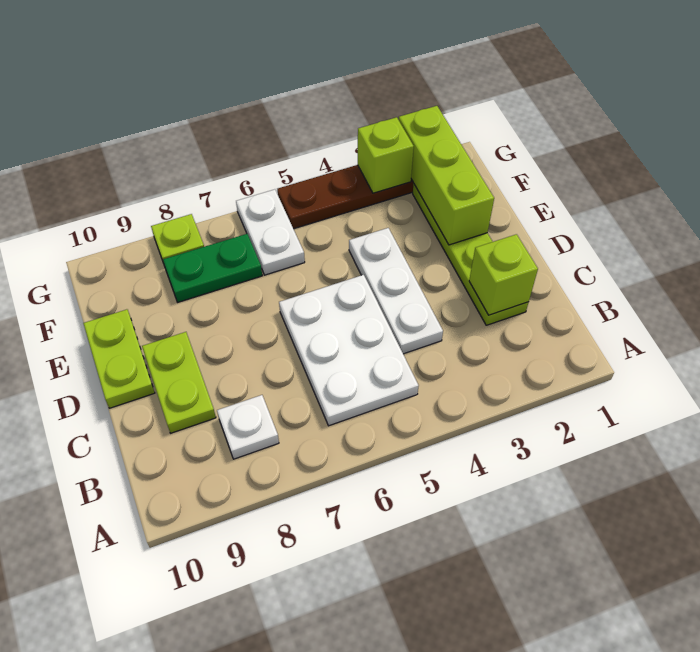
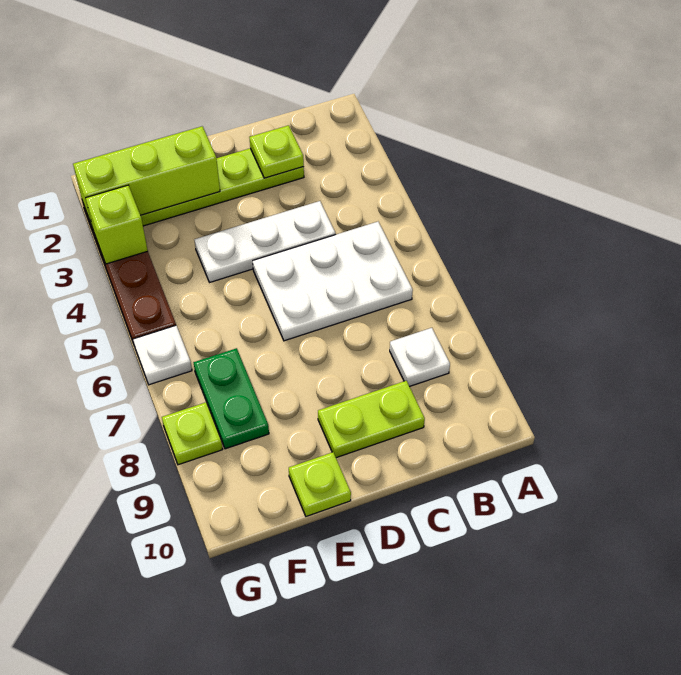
lime brick C2 level 2 -> lime plate C2 level 2
lime plate D10:E10 level 1 -> lime plate E10 level 1
white plate F6:G6 level 1 -> white plate G6 level 1

